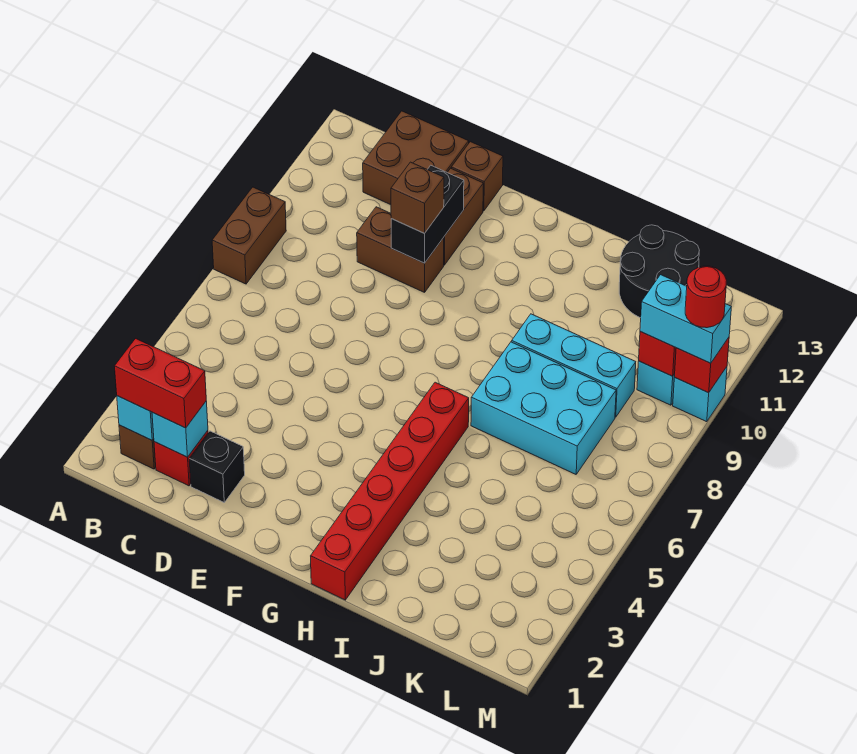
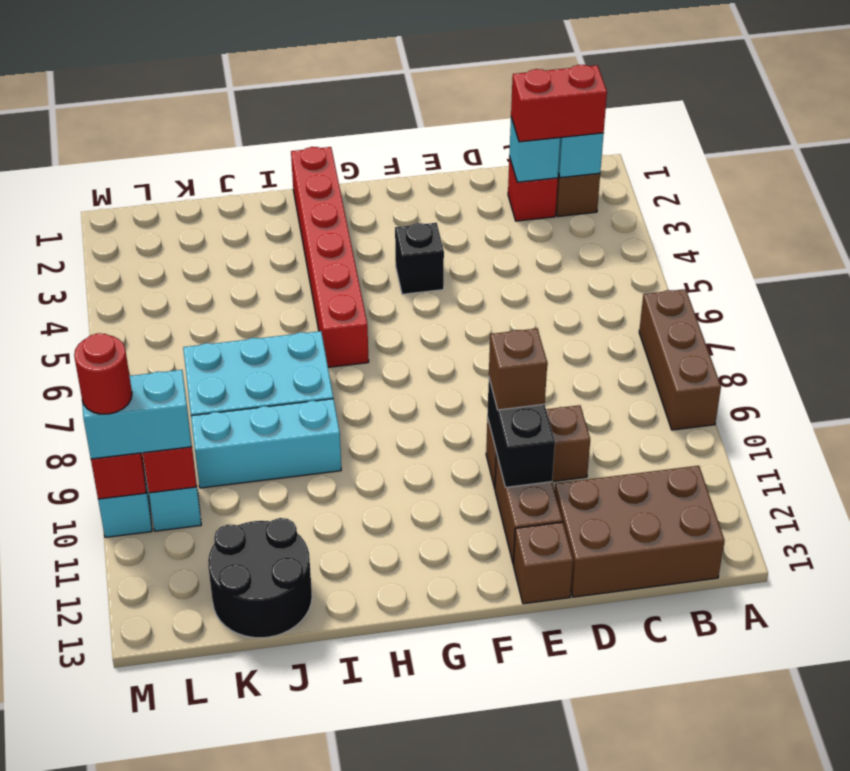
brown brick A8:A9 level 1 -> brown brick A7:A9 level 1
brown brick C12:D13 level 1 -> brown brick B12:D13 level 1
black brick D2 level 1 -> black brick F4 level 1

